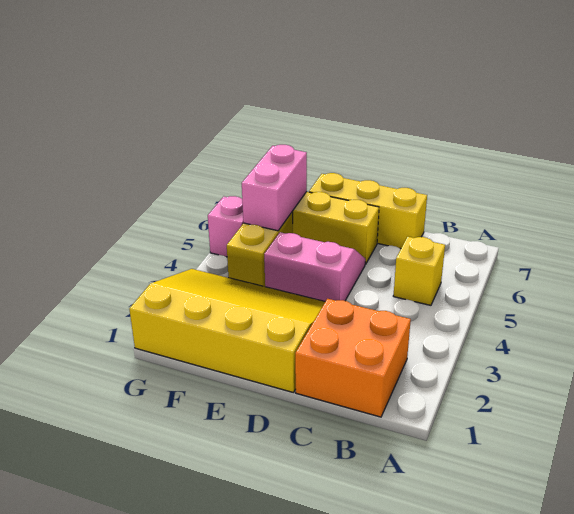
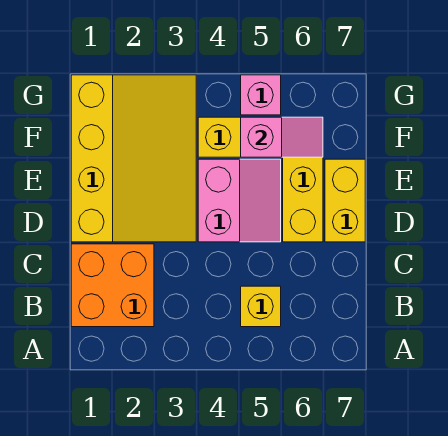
yellow brick C7:E7 level 1 -> yellow brick D7:E7 level 1
pink brick F5:F6 level 2 -> pink slope F5:F6 level 2 top 5

